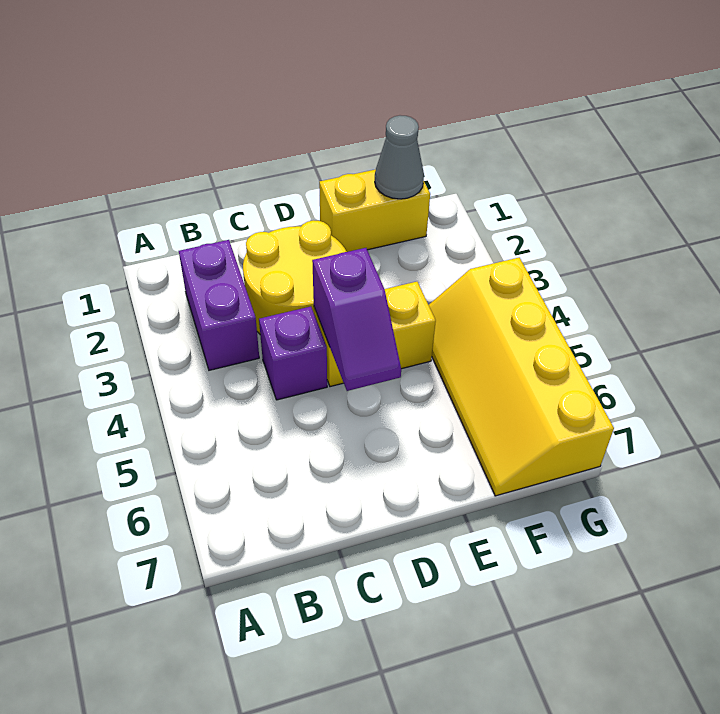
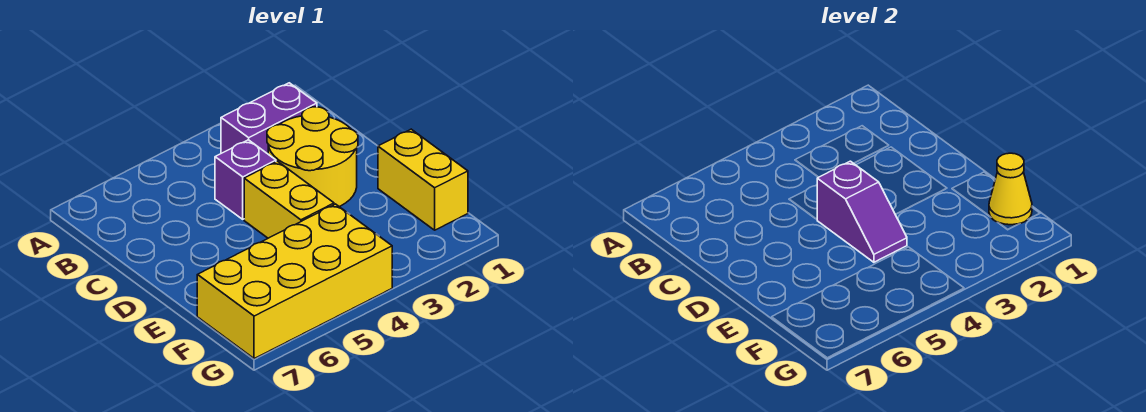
purple slope D4:D5 level 2 top 4 -> purple slope D4:E4 level 2 top D
grey cone F1 level 2 -> yellow cone F1 level 2
yellow slope F4:G7 level 1 top G -> yellow brick F4:G7 level 1

